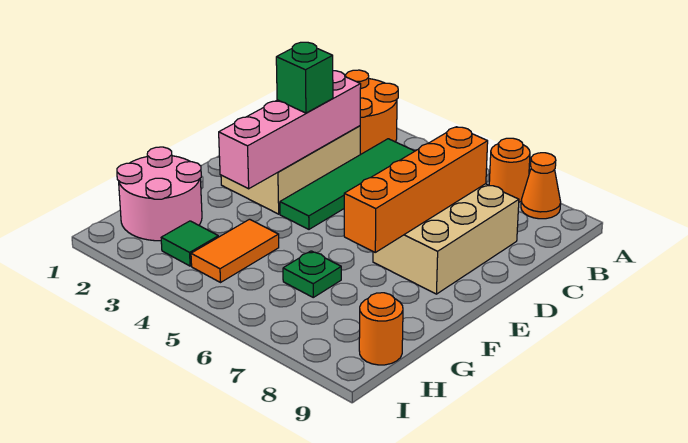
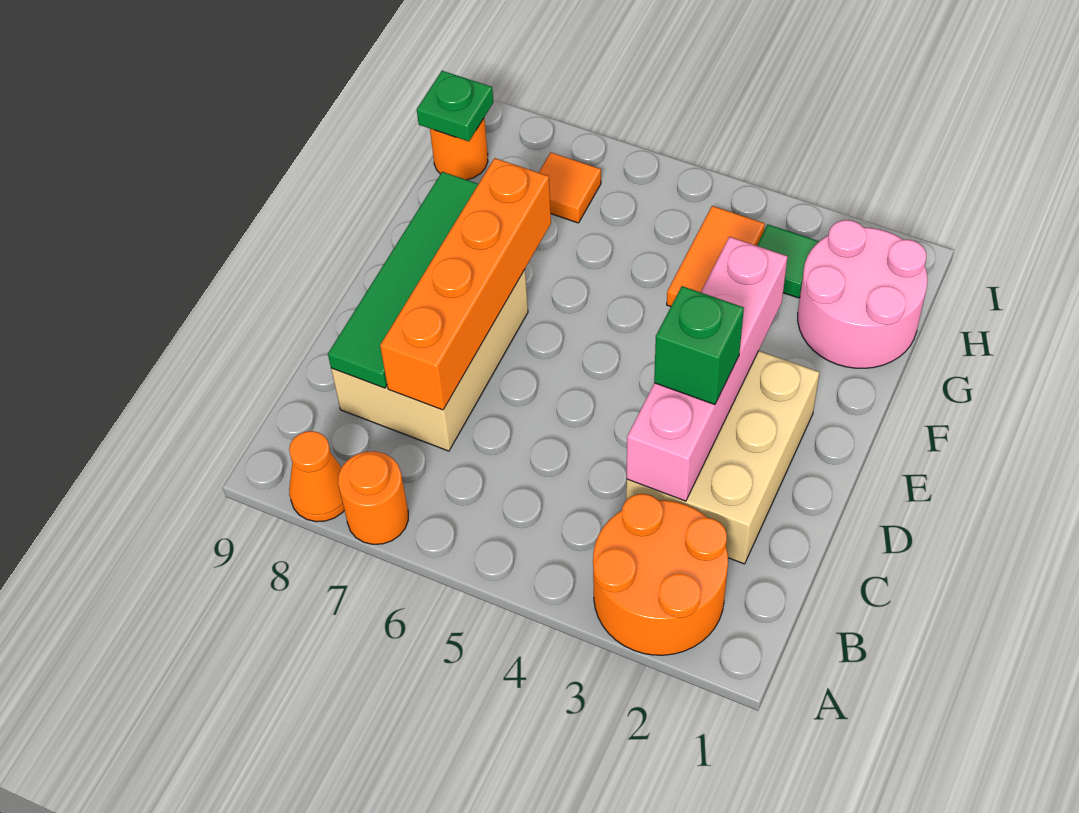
green tile B4:E4 level 1 -> green tile C8:F8 level 2
green plate G6 level 1 -> green plate H9 level 2
none -> orange tile H7 level 1

